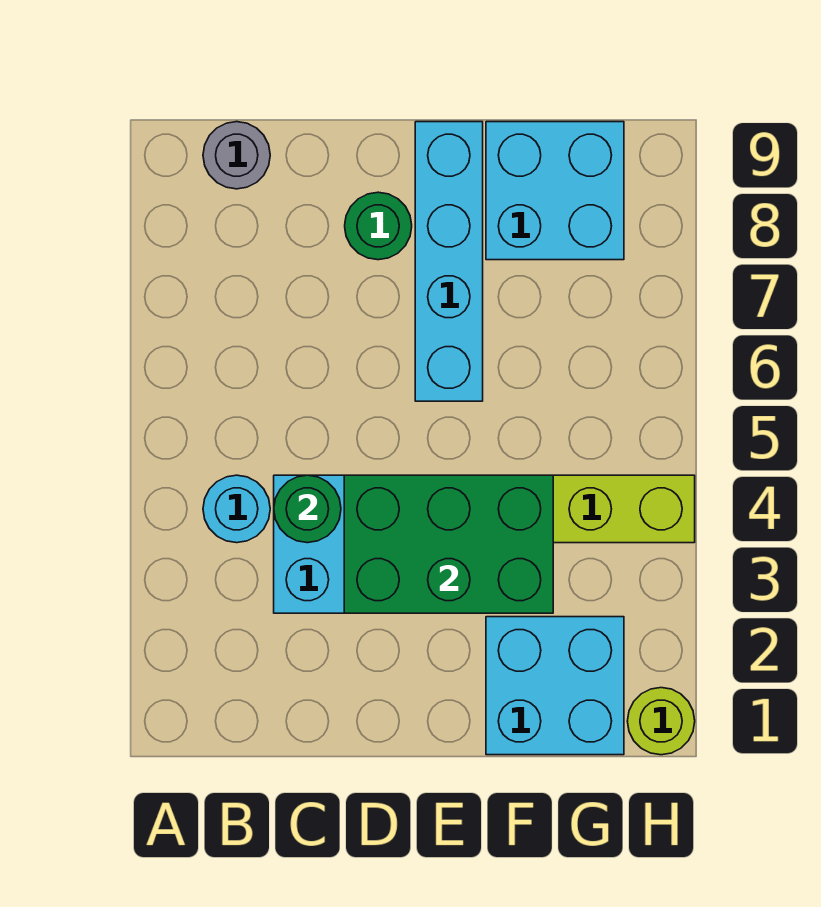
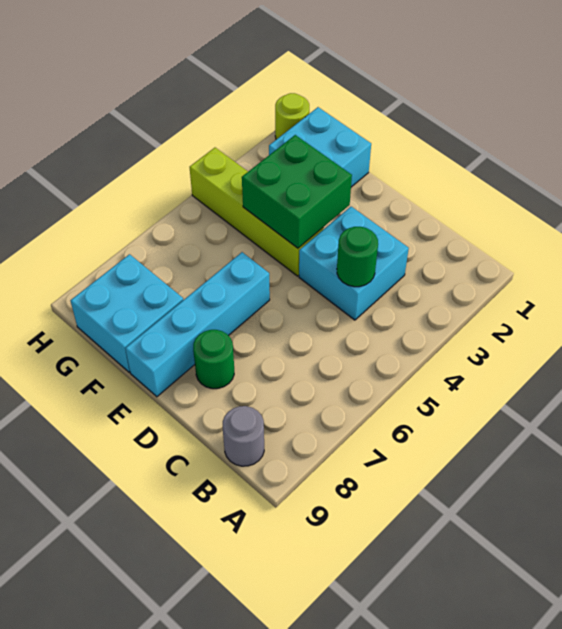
cyan round brick B4 level 1 -> none
green brick D3:F4 level 2 -> green brick E3:F4 level 2

